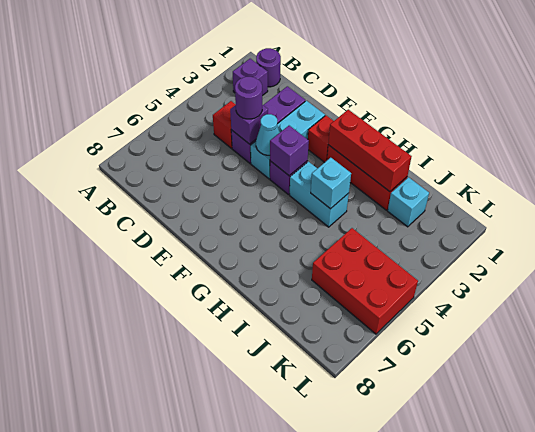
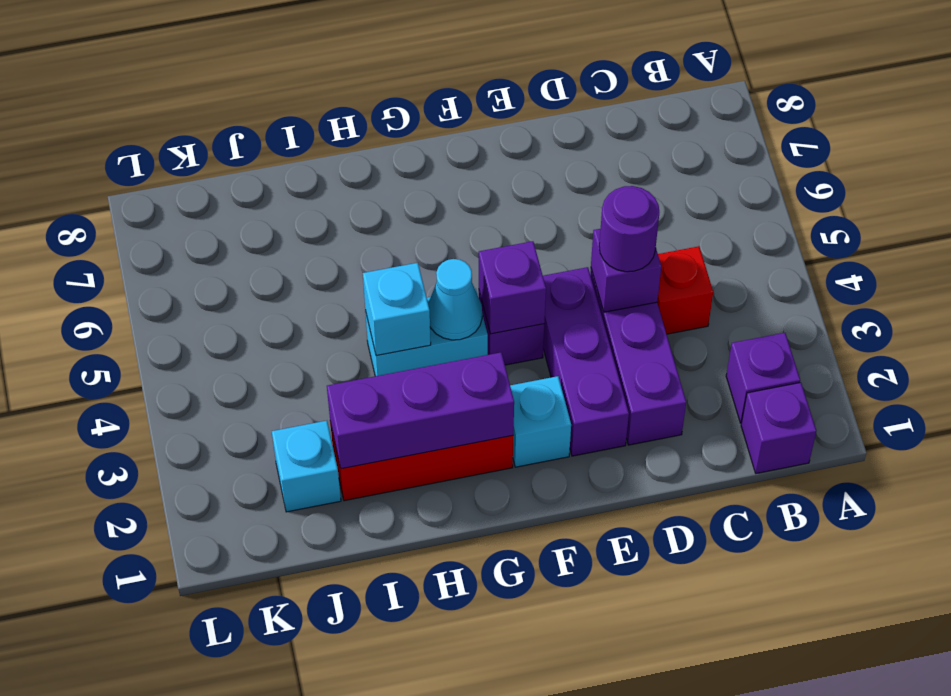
purple round brick B1 level 1 -> purple brick B1 level 1
cyan brick E2:E4 level 1 -> purple brick E2:E4 level 1
cyan cone E4 level 2 -> cyan cone G4 level 2
red brick F2 level 1 -> cyan brick F2 level 1
red brick G2:I2 level 2 -> purple brick G2:I2 level 2
red brick J5:L6 level 1 -> none

